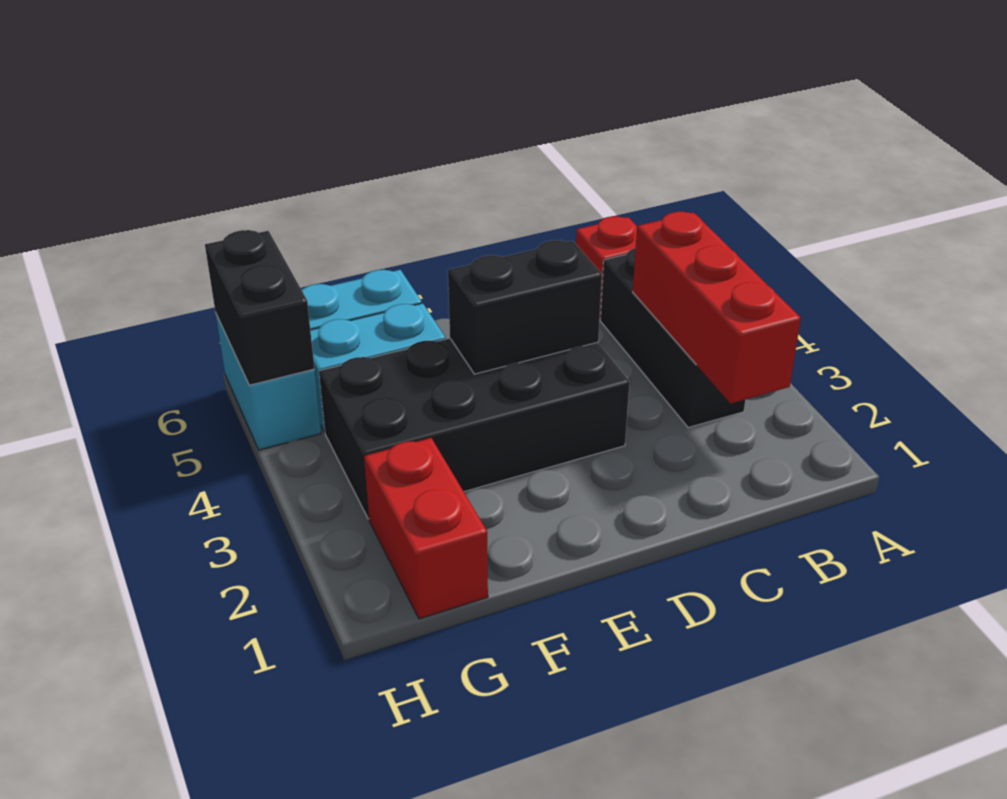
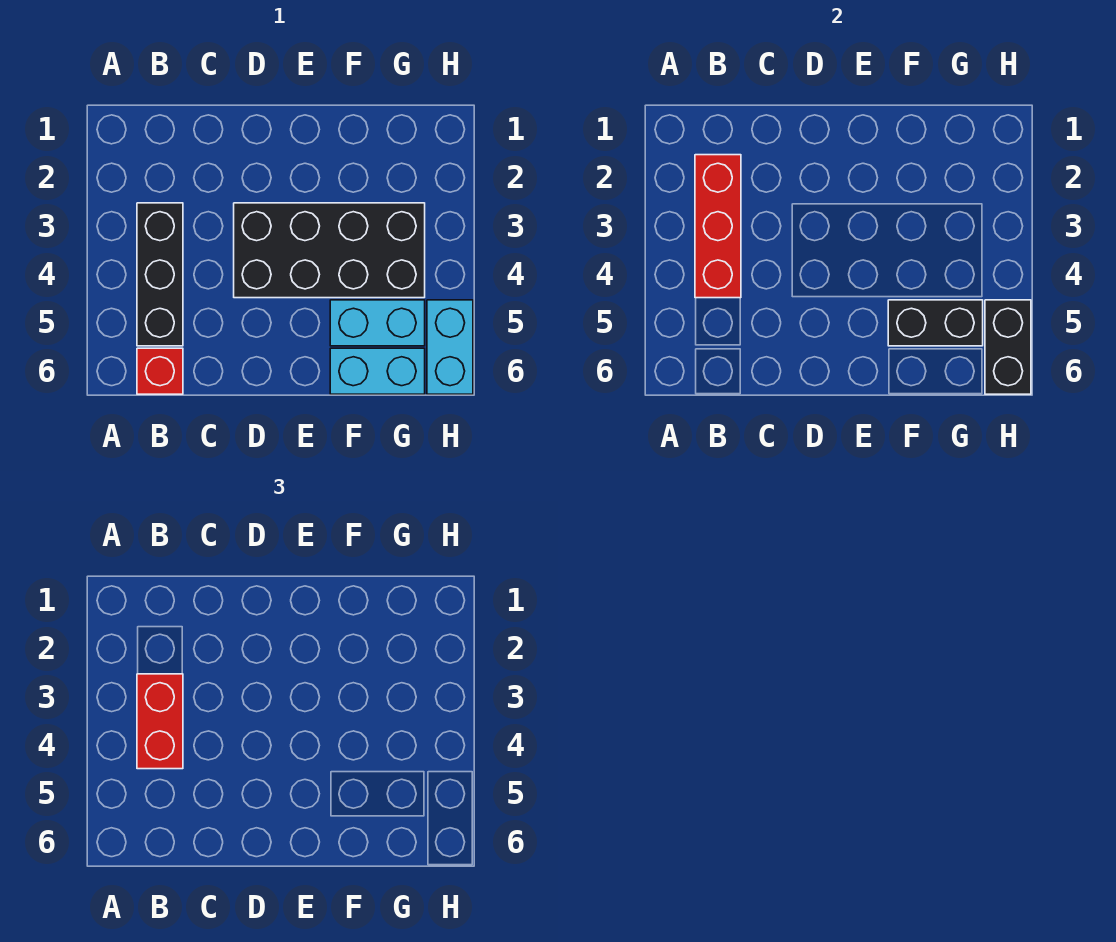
black brick D4:E4 level 2 -> black brick F5:G5 level 2
red brick G1:G2 level 1 -> red brick B3:B4 level 3

